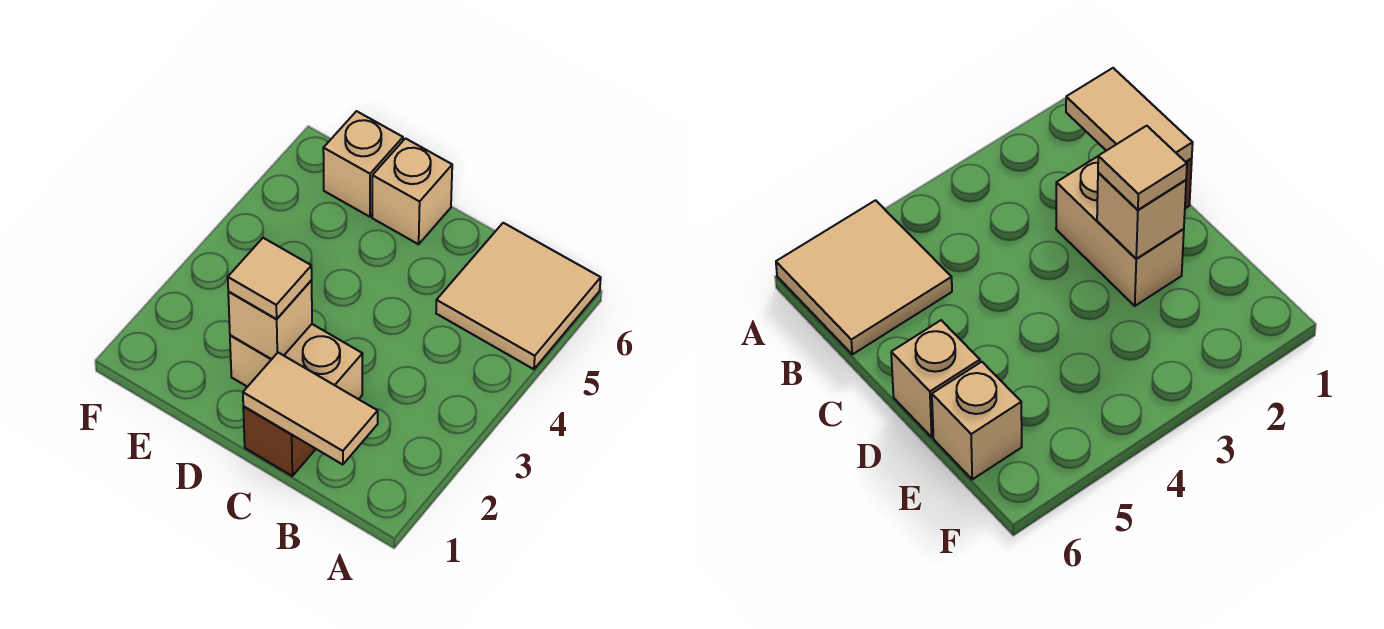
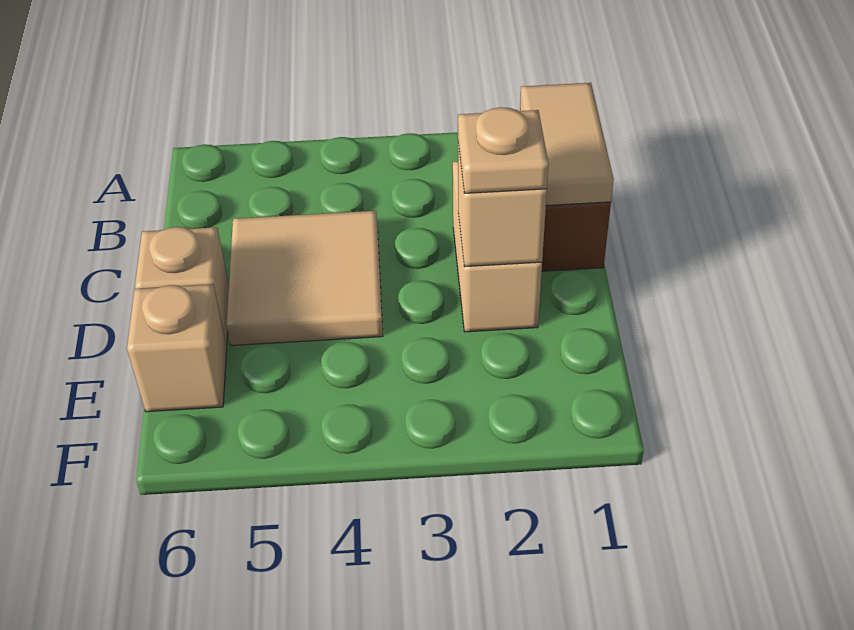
tan tile A5:B6 level 1 -> tan tile C4:D5 level 1
tan tile D2 level 3 -> tan plate D2 level 3

